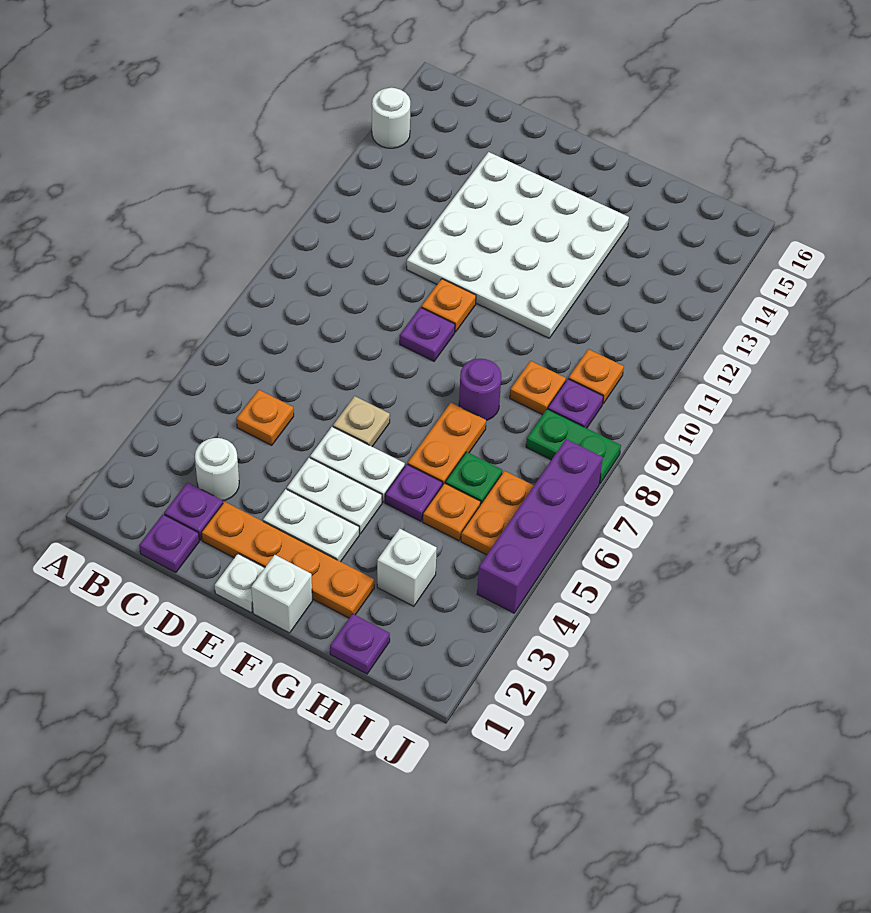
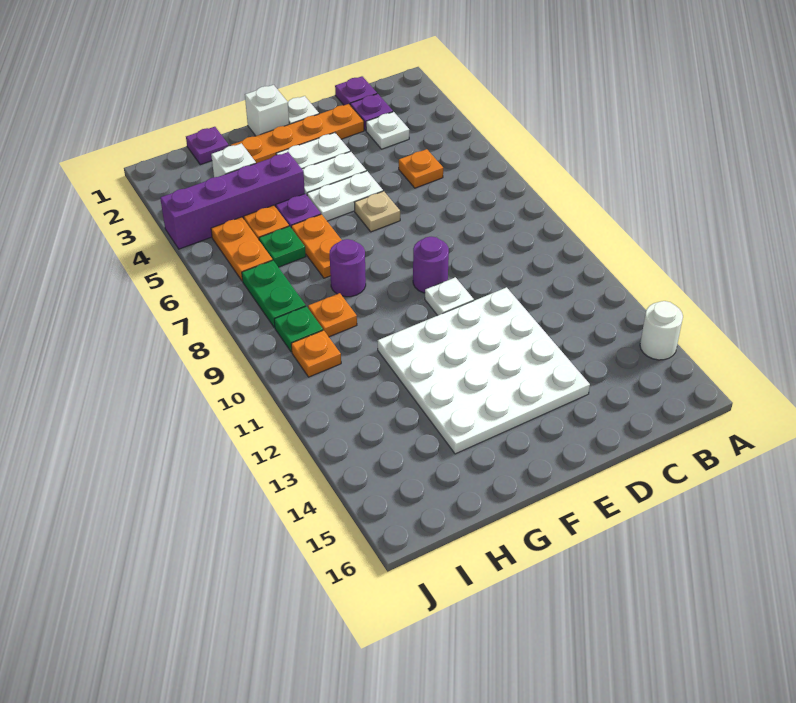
white round brick C3 level 1 -> white plate C3 level 1
purple plate E9 level 1 -> purple round brick E9 level 1
orange plate E10 level 1 -> white plate E10 level 1
green plate I8:J8 level 1 -> green plate I7:I8 level 1
purple plate I9 level 1 -> green plate I9 level 1
purple brick J4:J7 level 1 -> purple brick G4:J4 level 1

